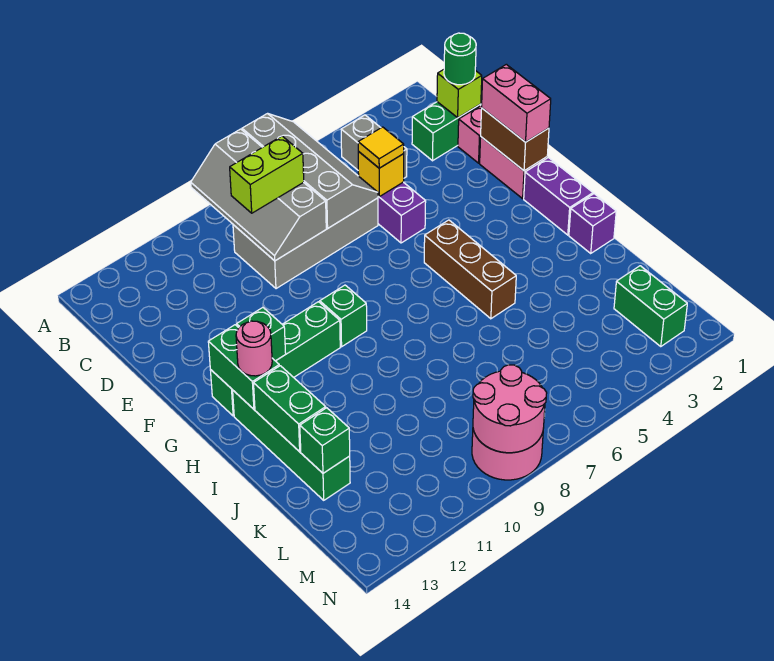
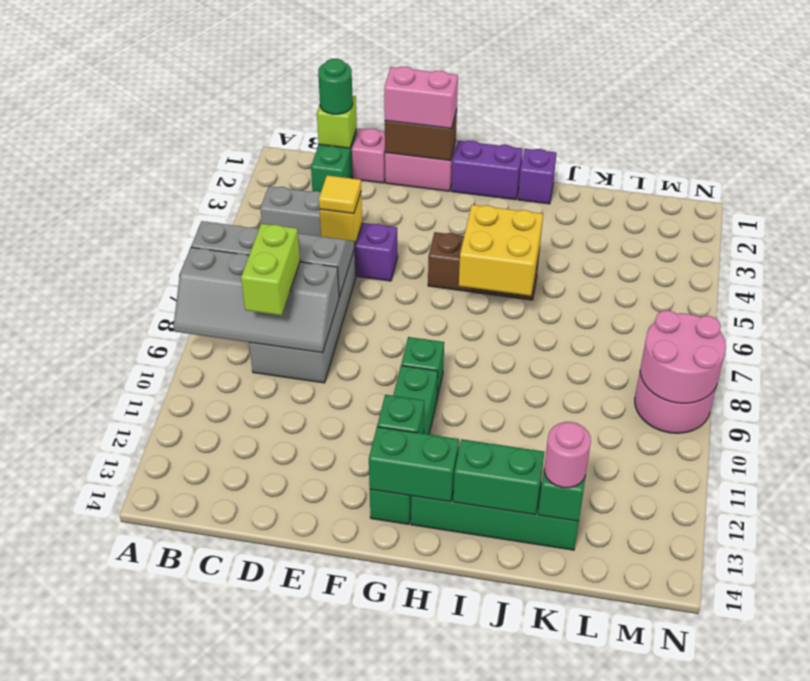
none -> yellow brick H5:I6 level 2
pink round brick H13 level 3 -> pink round brick K13 level 3
green brick L2:M2 level 1 -> none

